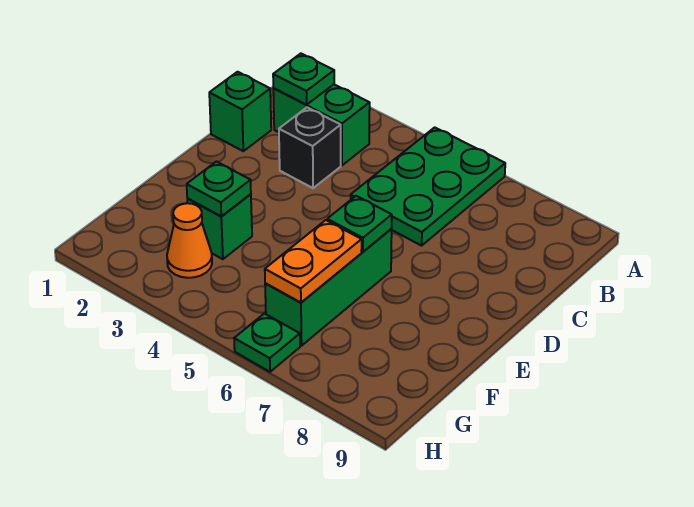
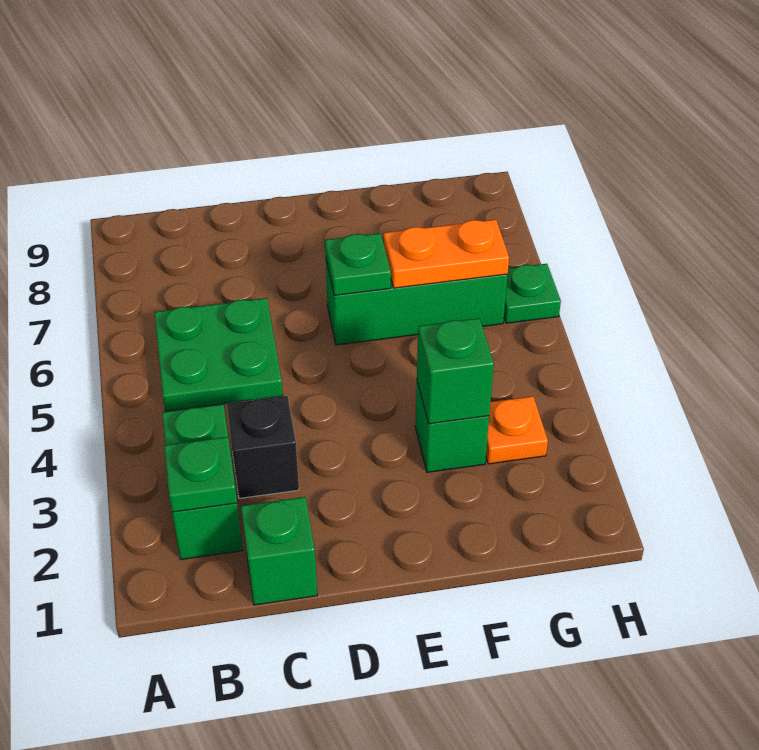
green plate A5:C6 level 1 -> green plate B5:C6 level 1
green plate F3 level 2 -> green brick F3 level 2
orange cone G3 level 1 -> orange plate G3 level 1

